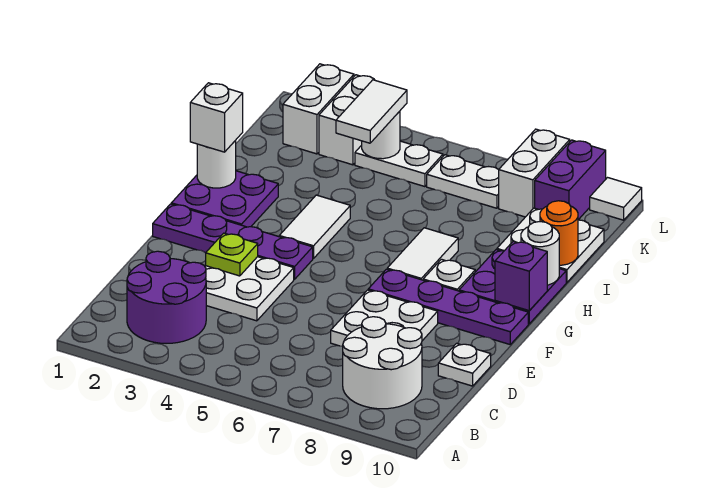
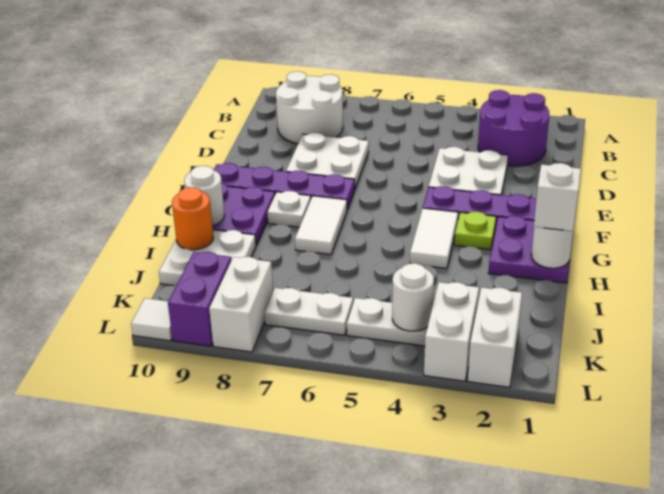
white plate D10 level 1 -> none
lime plate E3 level 2 -> lime plate G3 level 1
purple brick G10 level 2 -> none
white tile J4:K4 level 3 -> none

